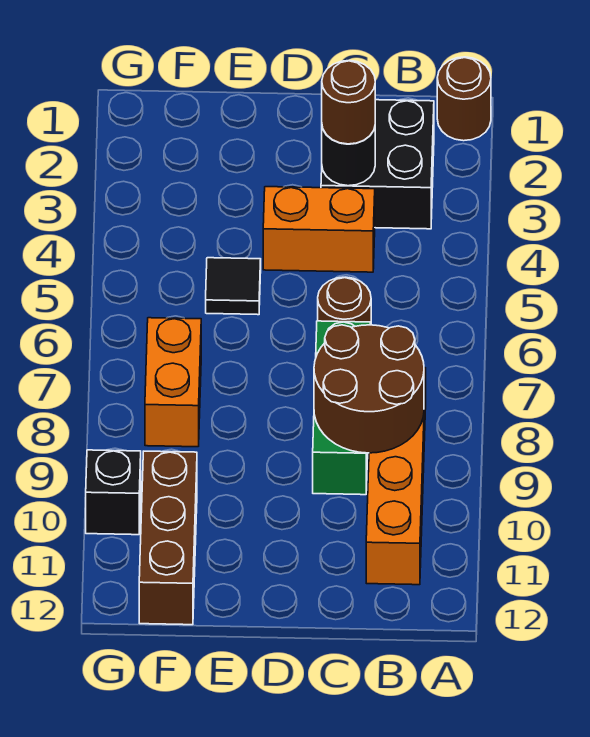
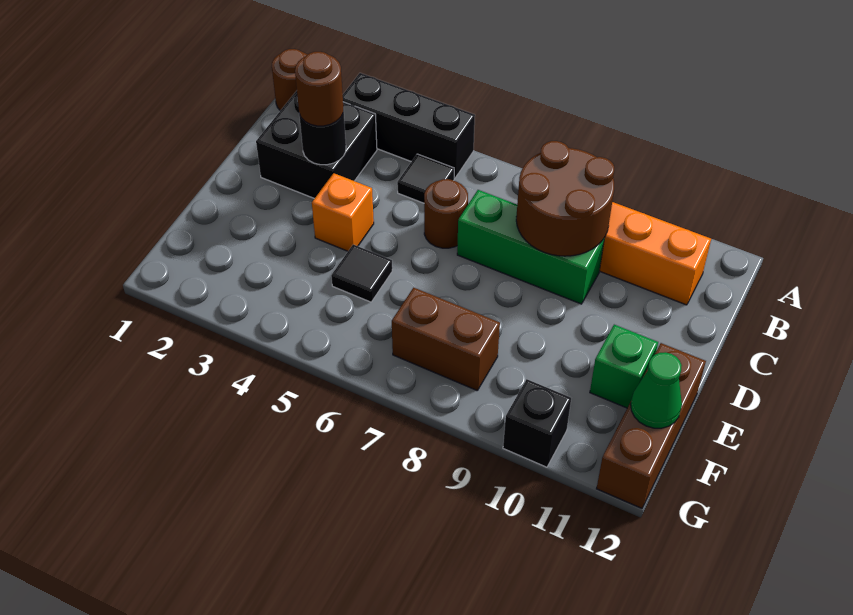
none -> black brick A3:A5 level 1
none -> black tile B5 level 1
orange brick C4:D4 level 1 -> orange brick D4 level 1
none -> green brick E11 level 1
orange brick F7:F8 level 1 -> brown brick F7:F8 level 1
brown brick F10:F12 level 1 -> brown brick E12:G12 level 1
none -> green cone F12 level 2

